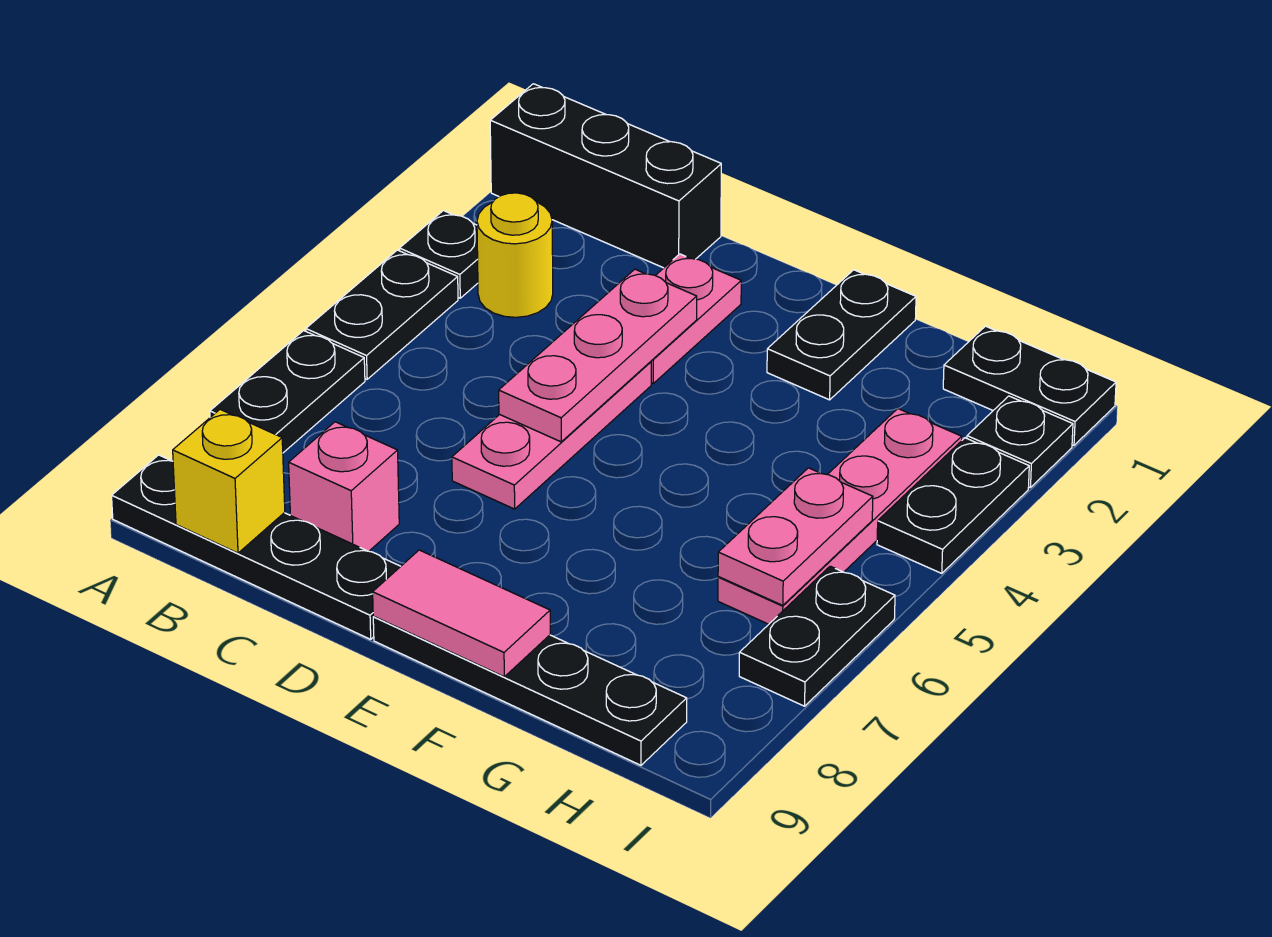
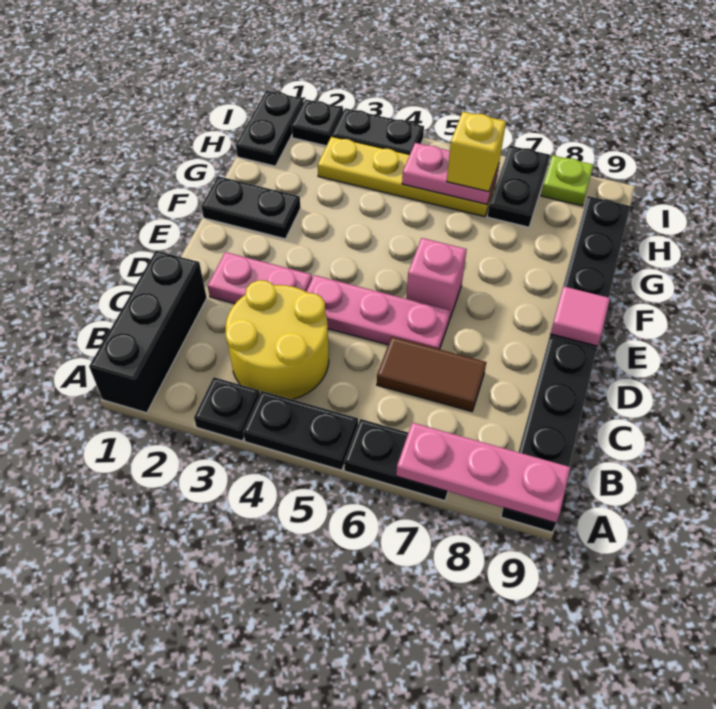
yellow round brick B3 level 1 -> yellow round brick B3:C4 level 1
yellow brick B9 level 2 -> yellow brick H6 level 3
none -> brown tile C6:C7 level 1
pink brick C8 level 1 -> pink brick E6 level 1
pink plate D3:D5 level 2 -> pink plate A7:A9 level 2
pink tile E9:F9 level 2 -> pink tile E9 level 2
pink plate H3:H6 level 1 -> yellow plate H3:H6 level 1
black plate I6:I7 level 1 -> black plate H7:I7 level 1
none -> lime plate I8 level 1

